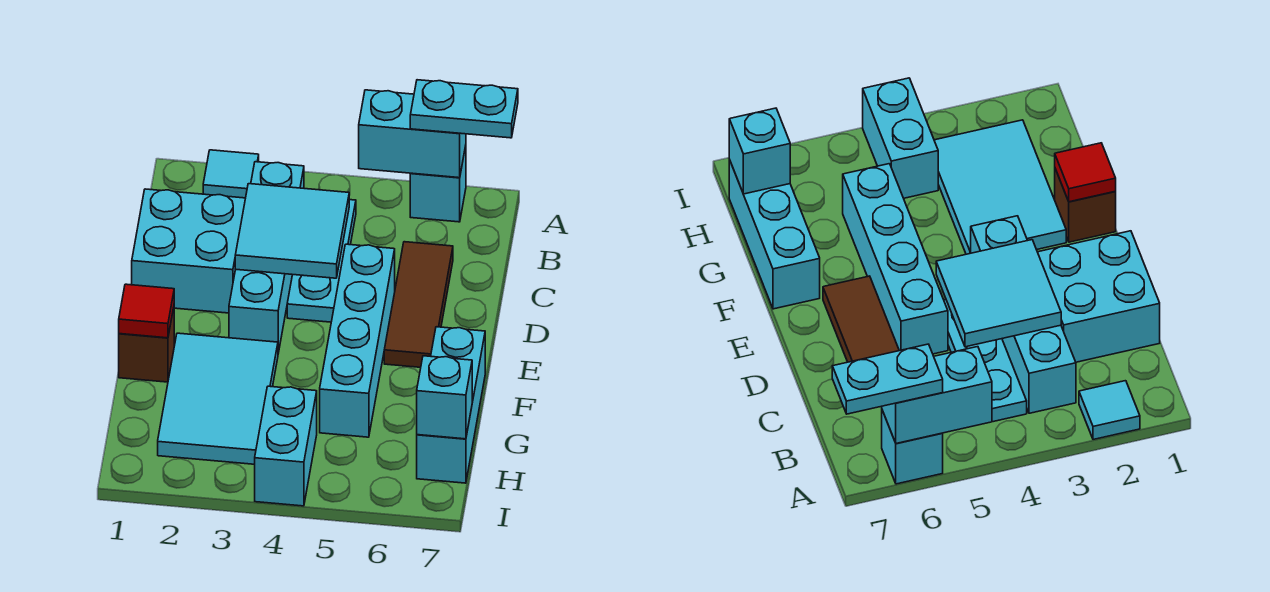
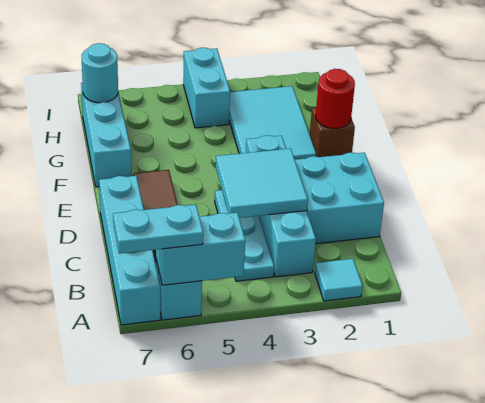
cyan brick D5:G5 level 1 -> cyan brick A7:D7 level 1
red tile F1 level 2 -> red round brick F1 level 2
cyan brick H7 level 2 -> cyan round brick H7 level 2

